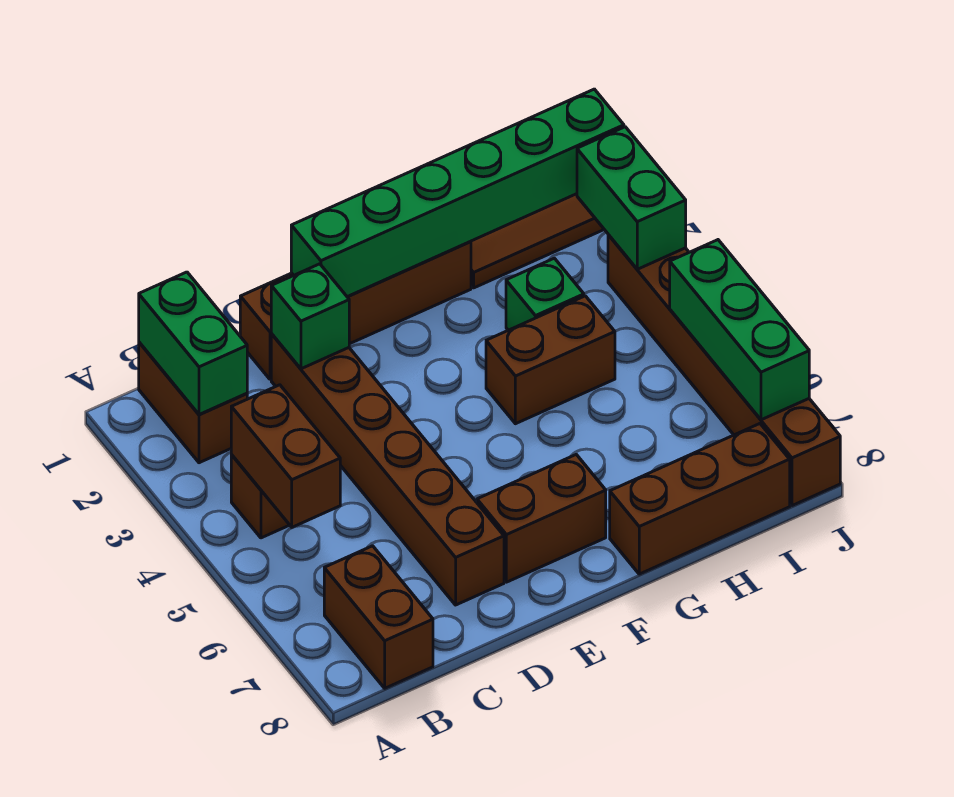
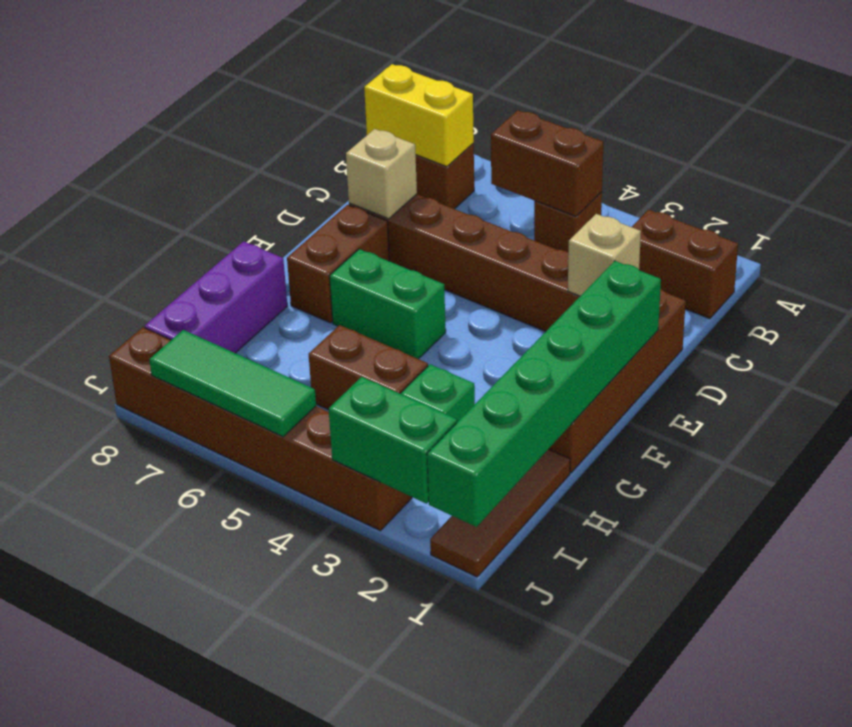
green brick B1:B2 level 2 -> green brick F5:F6 level 1
none -> yellow brick B7:B8 level 2
green brick D2 level 2 -> tan brick D2 level 2
none -> tan brick D7 level 2
brown brick G4:H4 level 1 -> brown brick H4:H5 level 1
brown brick G8:I8 level 1 -> purple brick G8:I8 level 1
green brick J5:J7 level 2 -> green tile J5:J7 level 2

